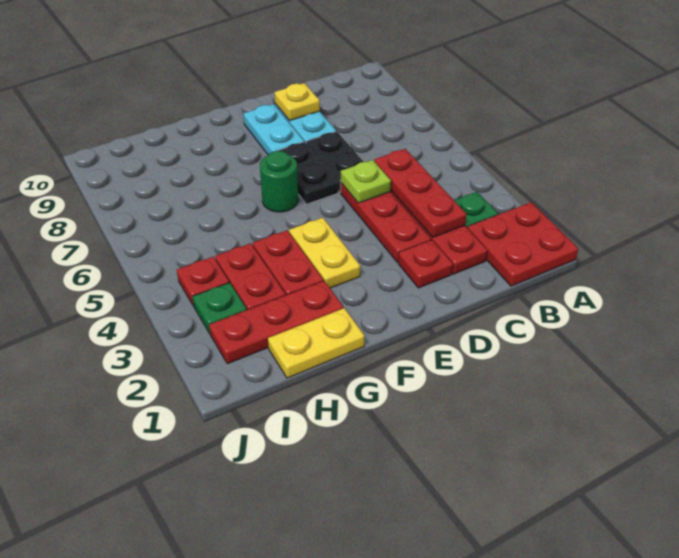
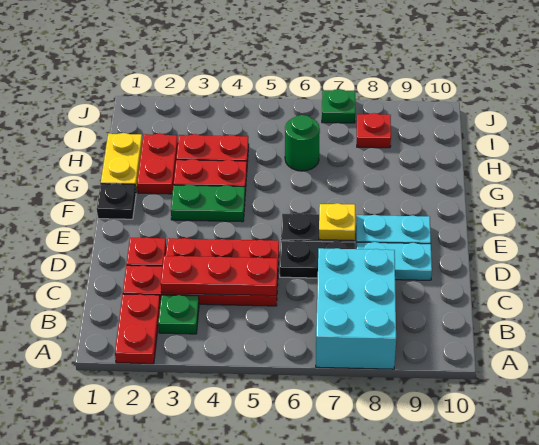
red plate A1:B2 level 1 -> red plate A2:B2 level 1
none -> cyan brick A7:C8 level 1
lime plate D5 level 2 -> none
yellow plate D9 level 2 -> yellow plate E7 level 2
none -> black plate F1 level 1
yellow plate F3:F4 level 1 -> green plate F3:F4 level 1
green round brick F6 level 1 -> green round brick H6 level 1
red plate G2:I2 level 1 -> red plate G2:H2 level 1
green plate I3 level 1 -> green plate J7 level 1
red plate I4 level 1 -> red plate I8 level 1

